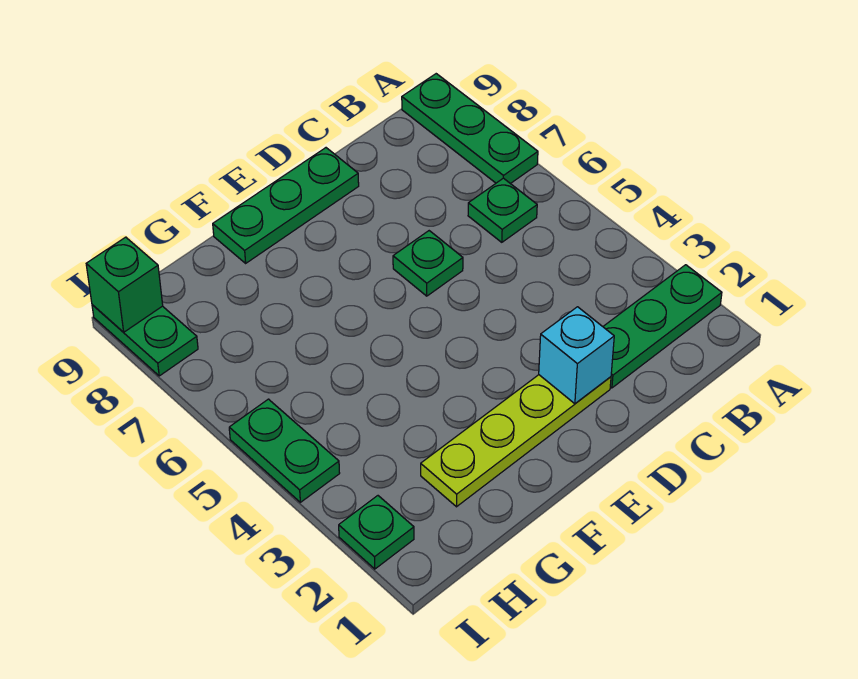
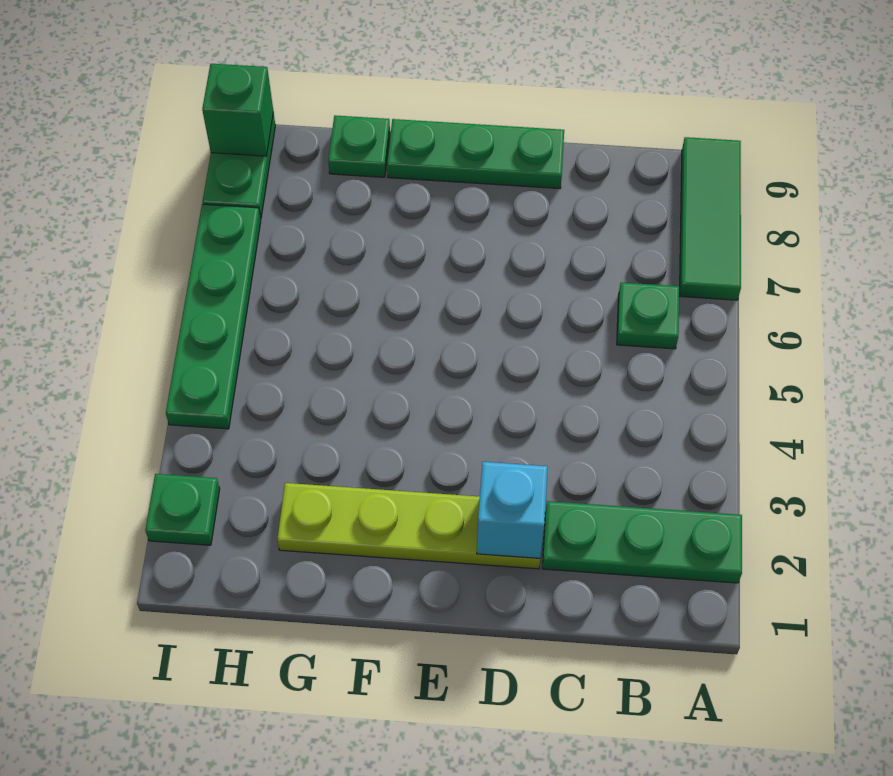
green plate A7:A9 level 1 -> green tile A7:A9 level 1
green plate D6 level 1 -> green plate G9 level 1
green plate I4:I5 level 1 -> green plate I4:I7 level 1

